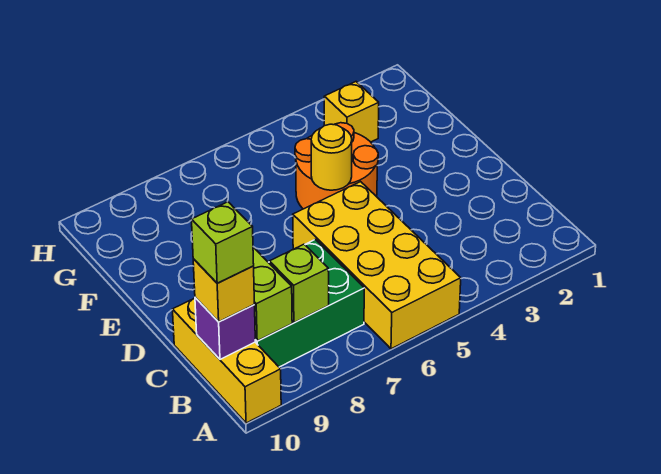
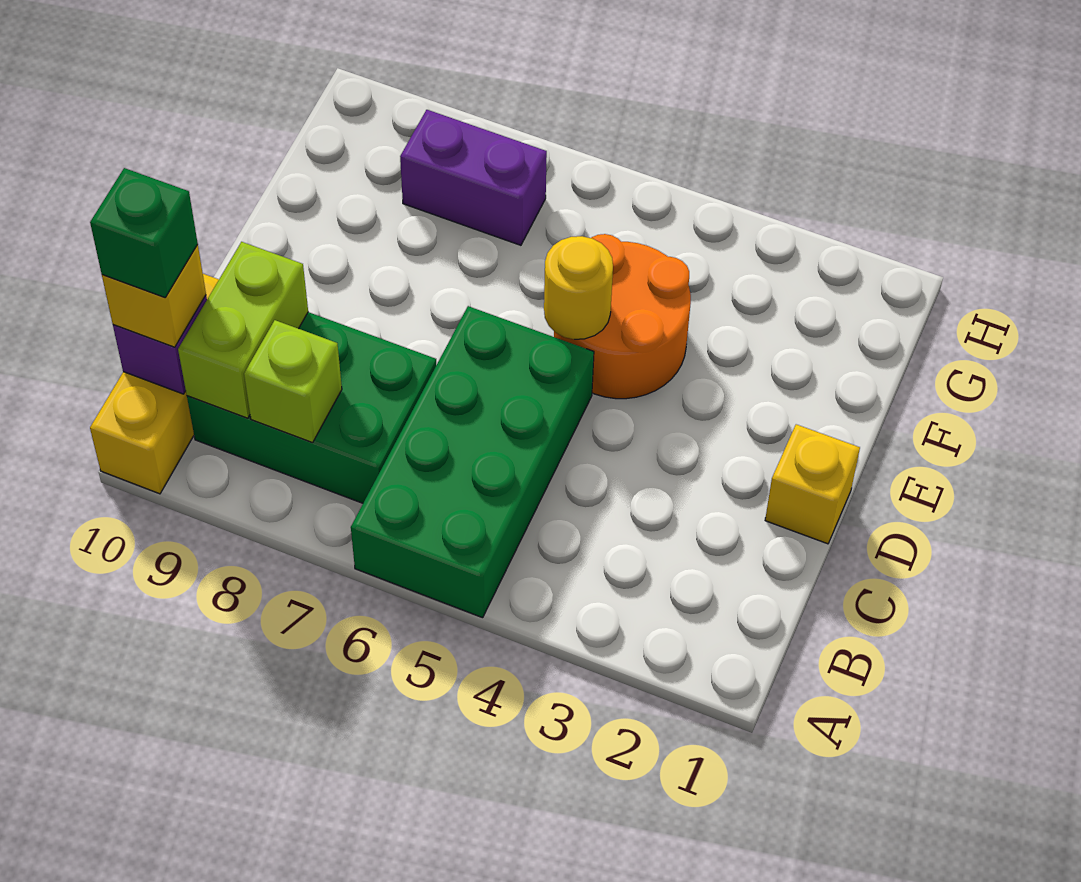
yellow brick A5:D6 level 1 -> green brick A5:D6 level 1
lime brick B10 level 4 -> green brick B10 level 4
yellow brick G3 level 1 -> yellow brick D1 level 1
none -> purple brick G7:G8 level 1

